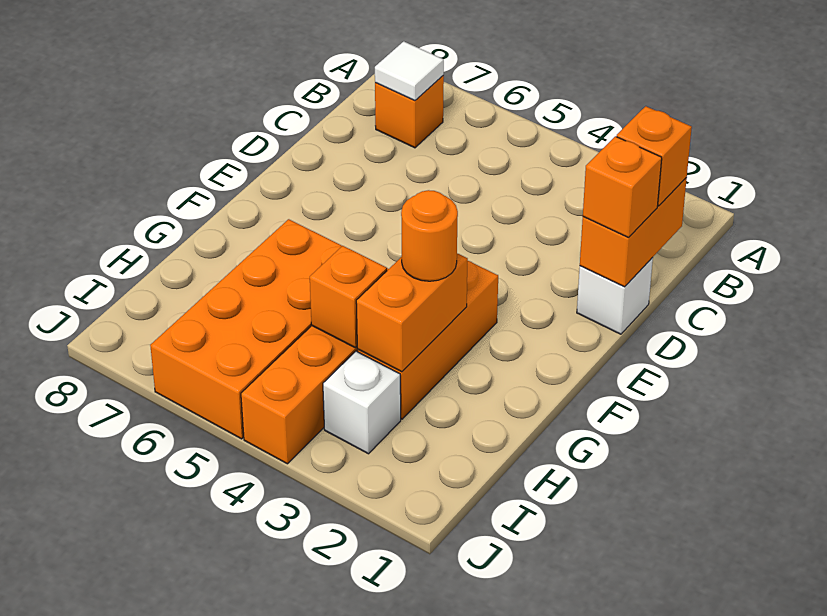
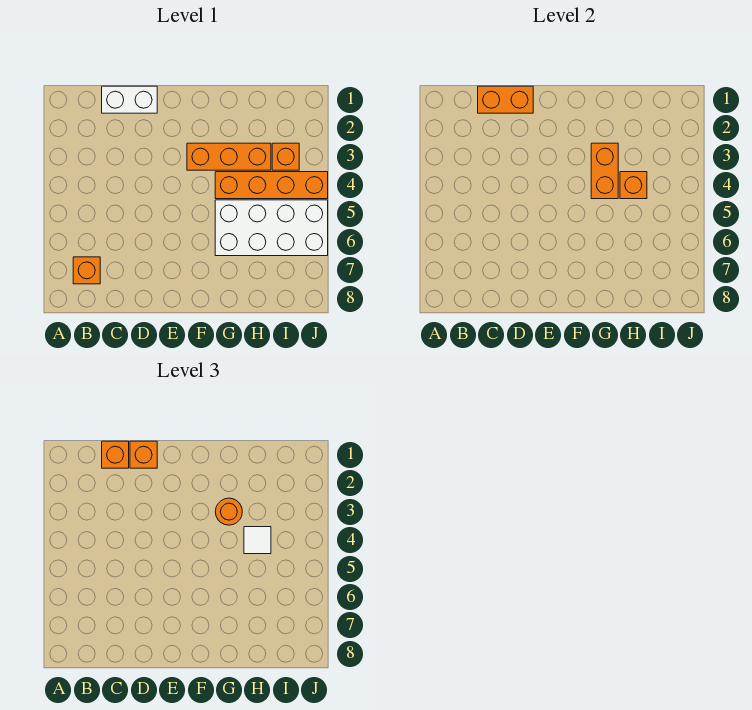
white tile B7 level 2 -> white tile H4 level 3
white brick D1 level 1 -> white brick C1:D1 level 1
orange brick G3:H3 level 2 -> orange brick G3:G4 level 2
orange brick G5:J6 level 1 -> white brick G5:J6 level 1
white brick I3 level 1 -> orange brick I3 level 1

